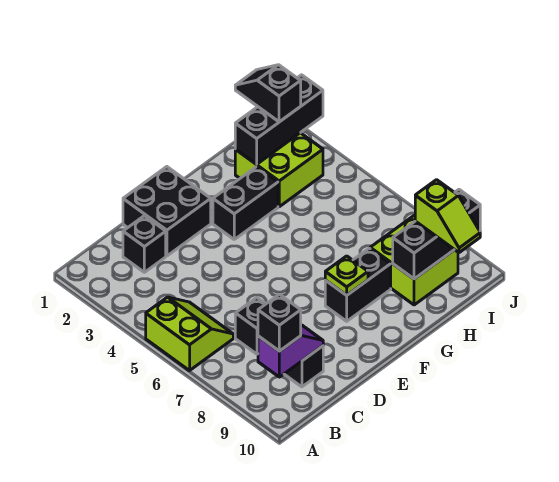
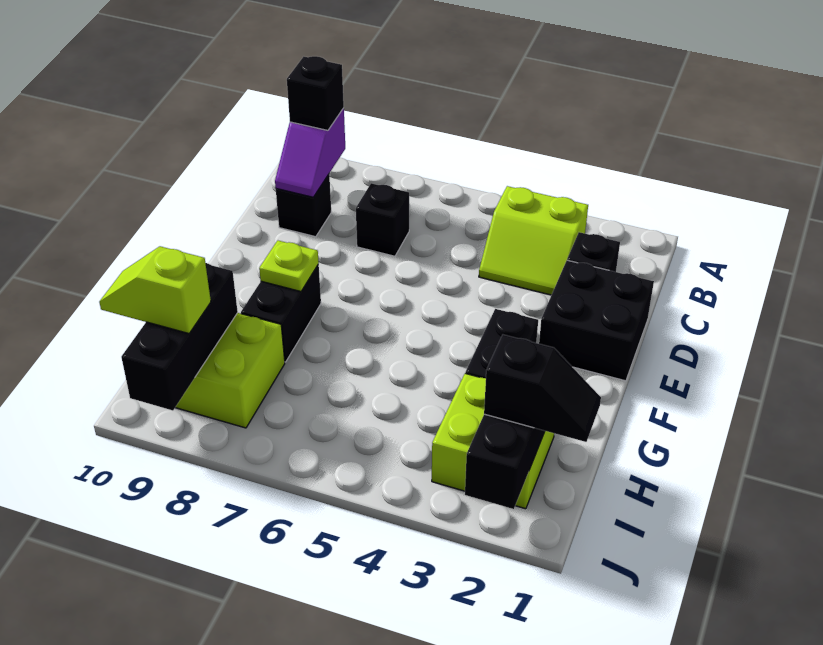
lime slope A5:B6 level 1 top A -> lime slope B3:C4 level 1 top B

